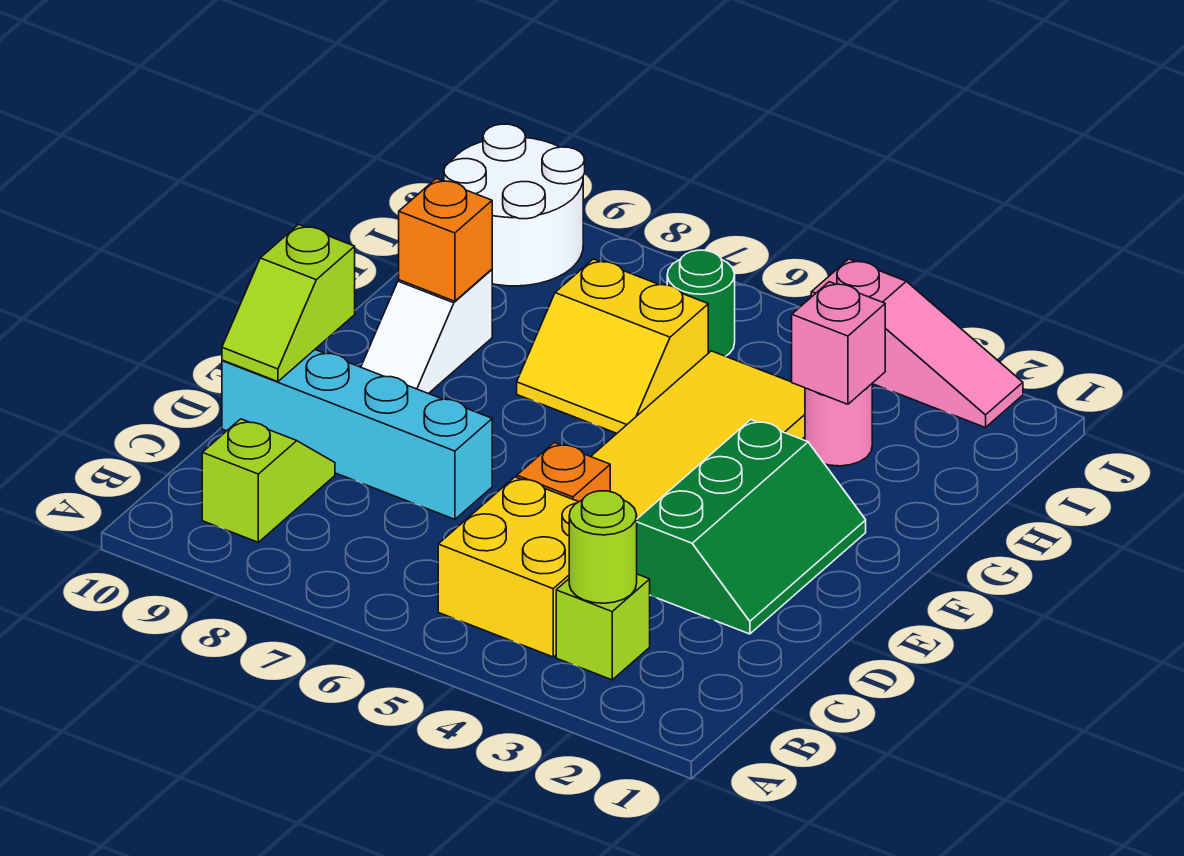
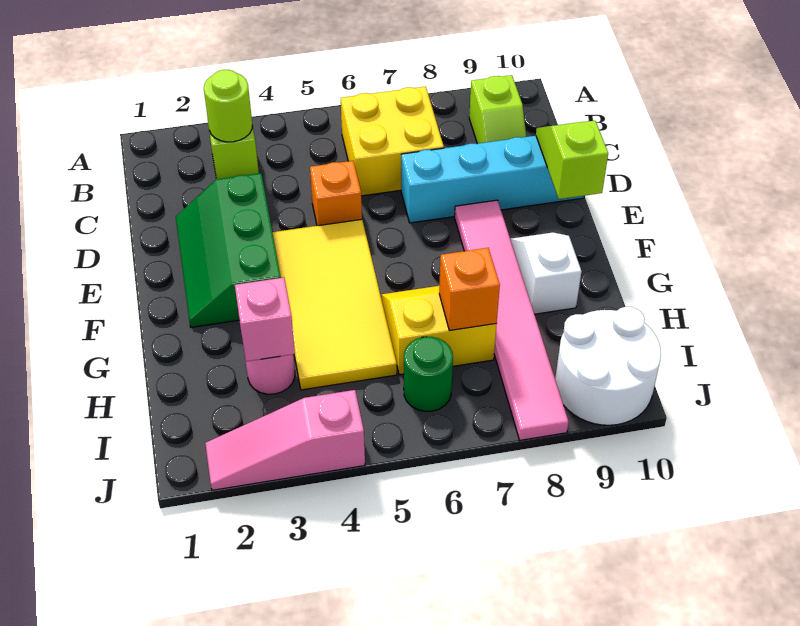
yellow brick B4:C5 level 1 -> yellow brick B6:C7 level 1
none -> pink tile E8:J8 level 1
orange brick G9 level 2 -> orange brick H7 level 2

